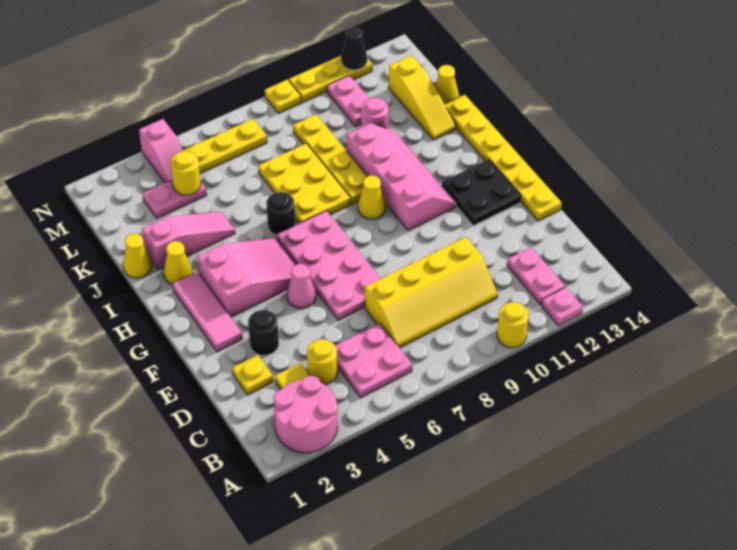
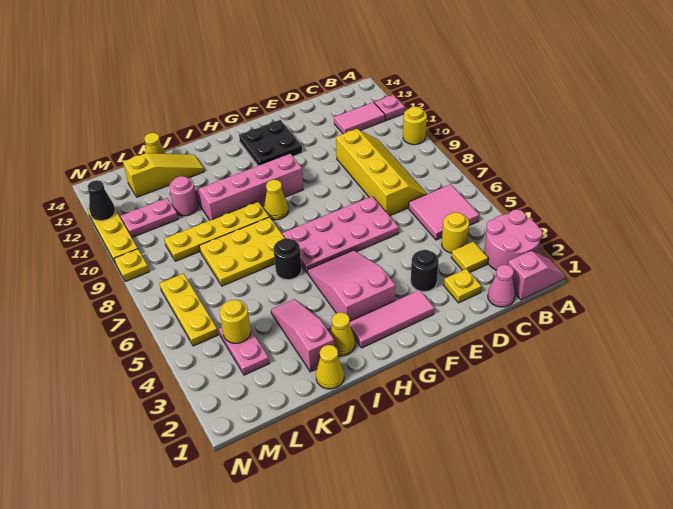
pink plate B5:C6 level 1 -> pink tile B5:C6 level 1
pink plate B12:C12 level 1 -> pink tile B12:C12 level 1
yellow plate E14:J14 level 1 -> none
pink cone F5 level 1 -> pink cone C1 level 1
pink slope M4:N4 level 1 top N -> pink slope A1:B1 level 1 top B

